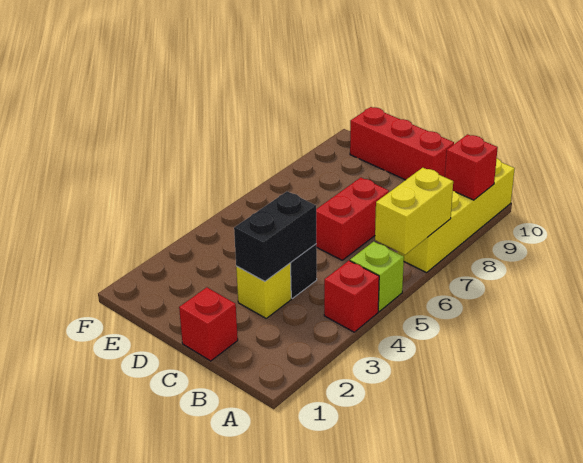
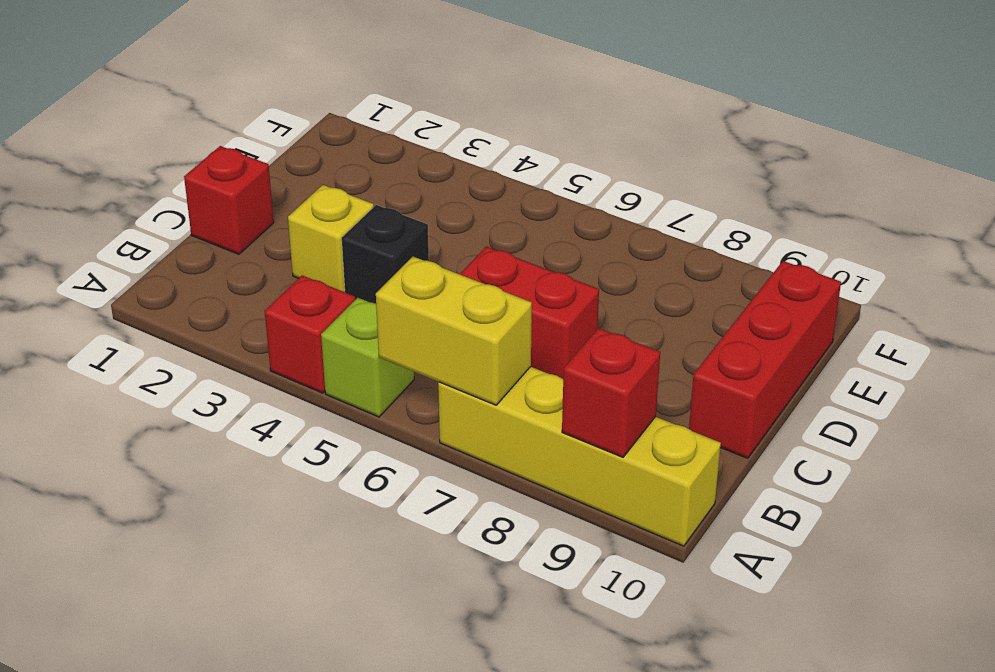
black brick C3:C4 level 2 -> none

